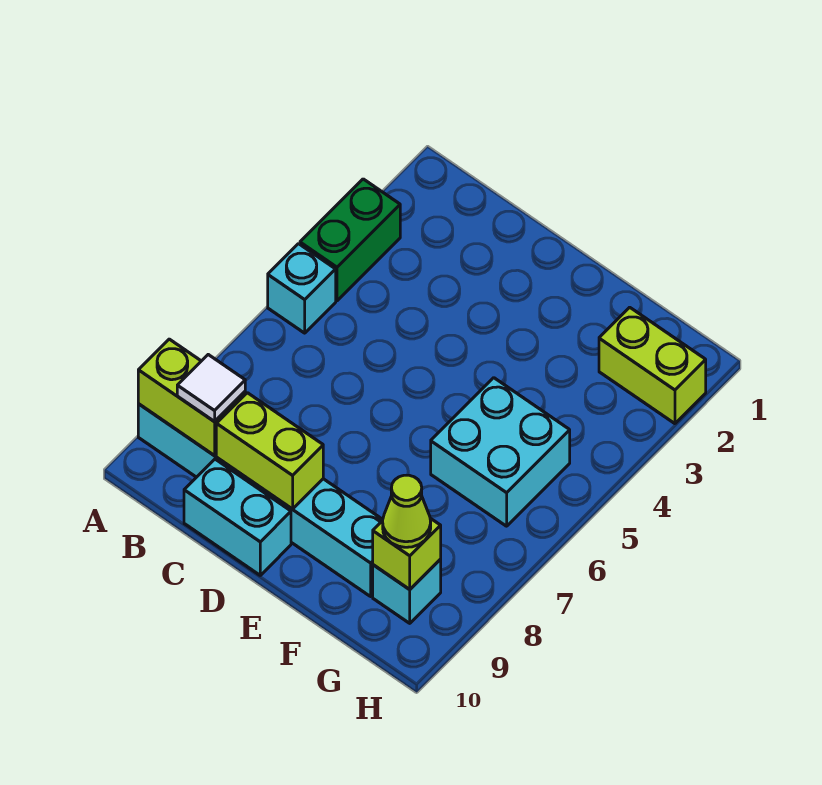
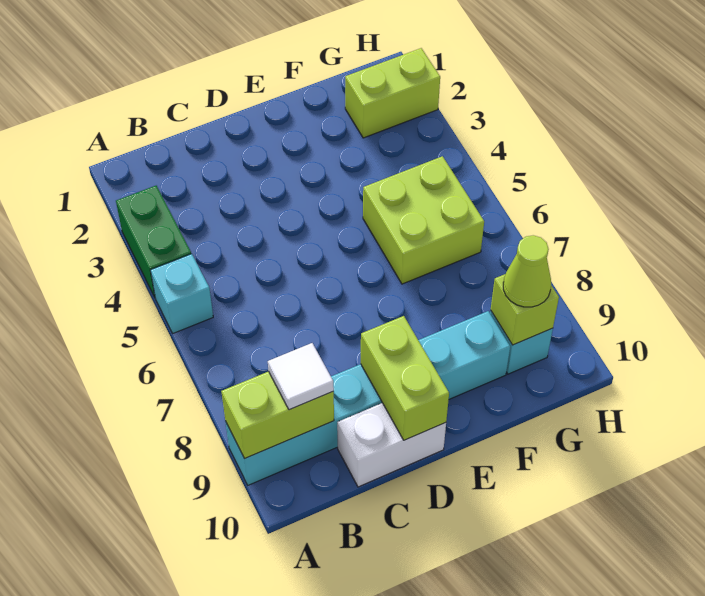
lime brick C9:D9 level 2 -> lime brick D9:D10 level 2
cyan brick C10:D10 level 1 -> white brick C10:D10 level 1
cyan brick F5:G6 level 1 -> lime brick F5:G6 level 1

